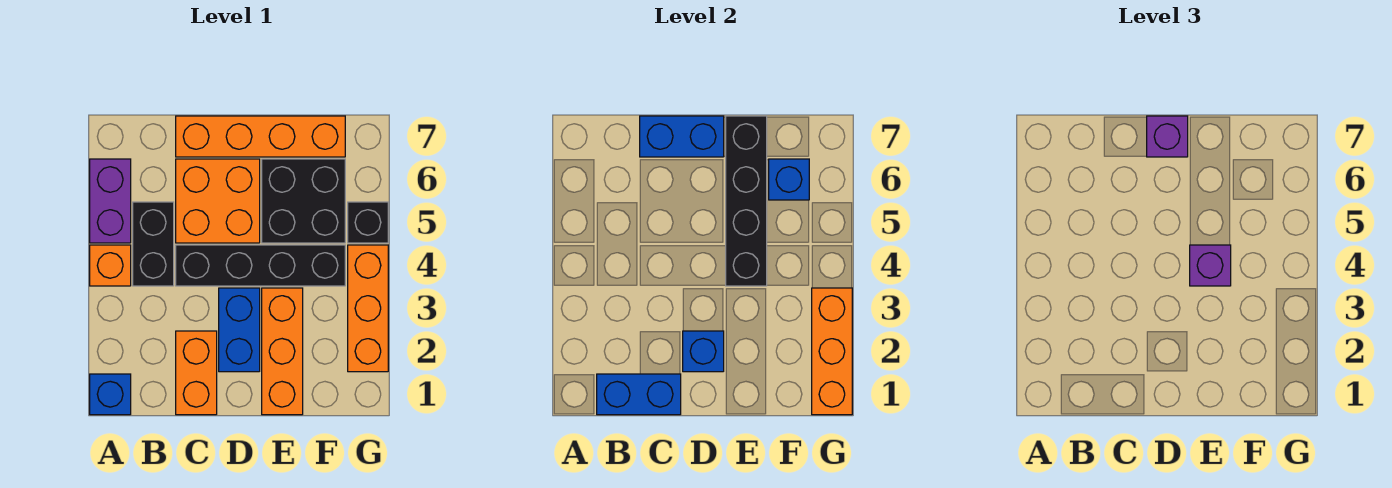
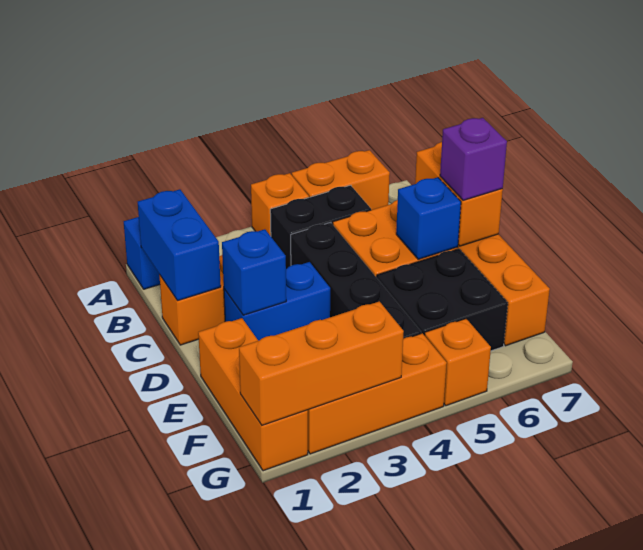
purple brick A5:A6 level 1 -> orange brick A5:A6 level 1
blue brick C7:D7 level 2 -> orange brick C7:D7 level 2
orange brick E1:E3 level 1 -> orange brick E1:G1 level 1
black brick E4:E7 level 2 -> none
purple brick E4 level 3 -> none
blue brick F6 level 2 -> blue brick D6 level 2
black brick G5 level 1 -> orange brick G5 level 1

